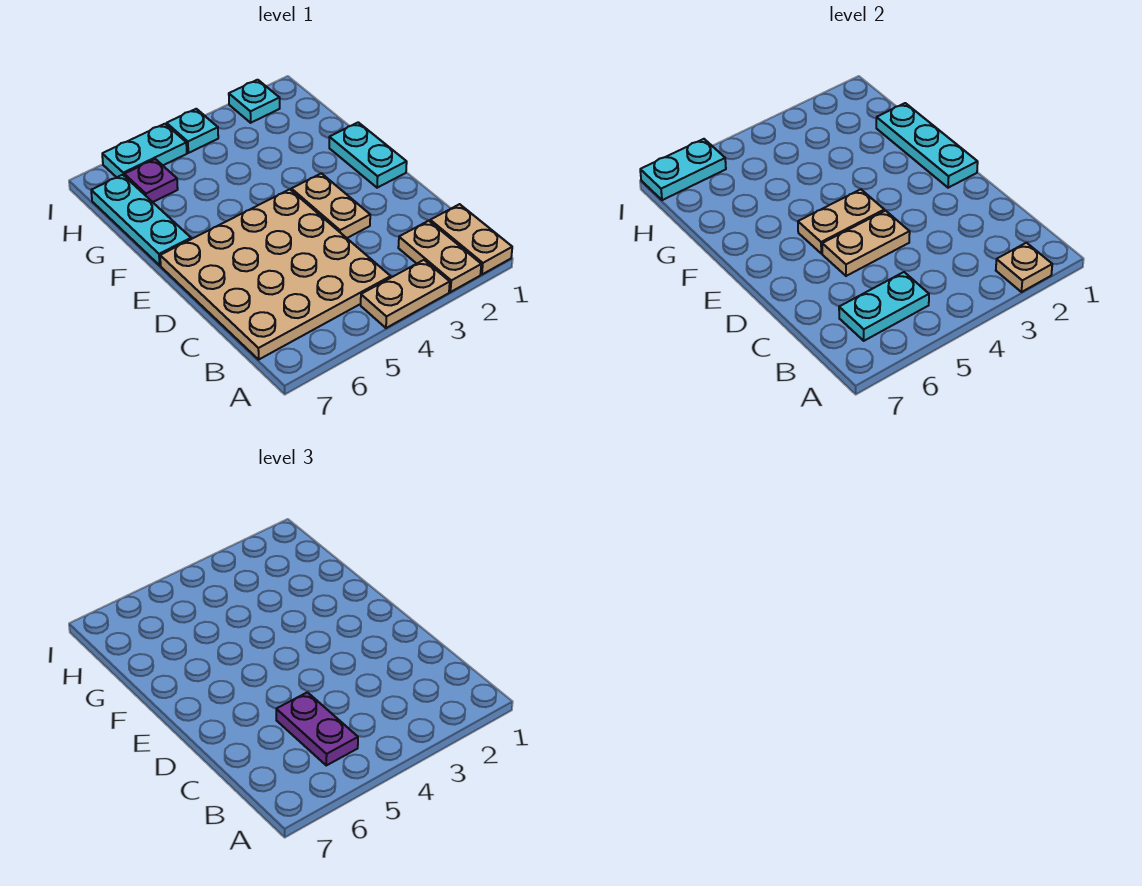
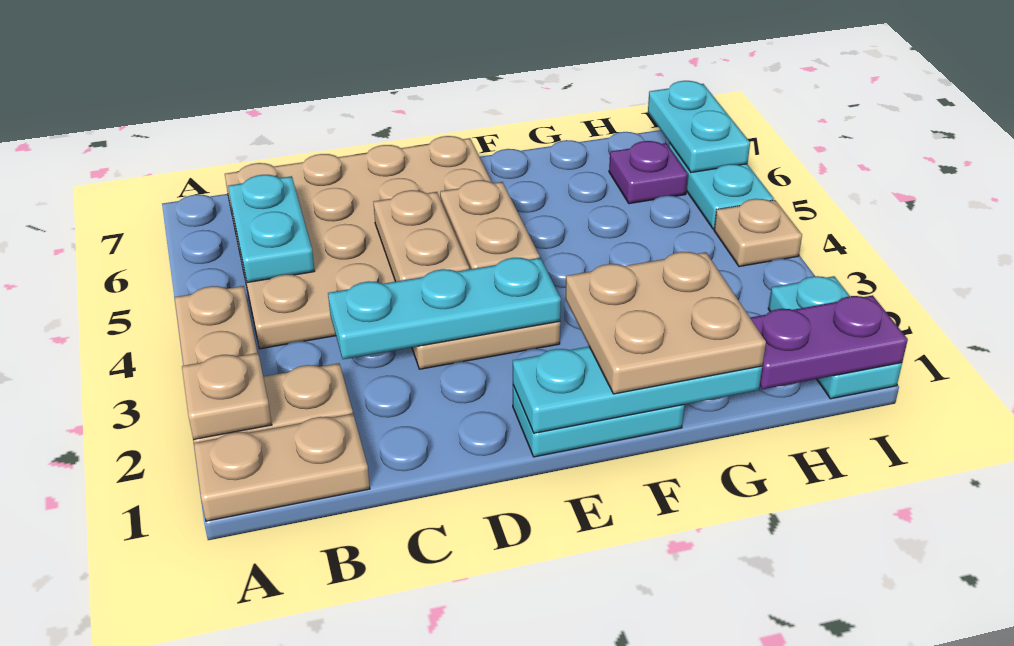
purple plate B5:C5 level 3 -> purple plate H1:I1 level 2
none -> tan plate F1:G2 level 3
cyan plate F7:H7 level 1 -> cyan plate C3:E3 level 2
cyan plate I2 level 1 -> cyan plate I1:I2 level 1
cyan plate I4 level 1 -> tan plate I4 level 1

